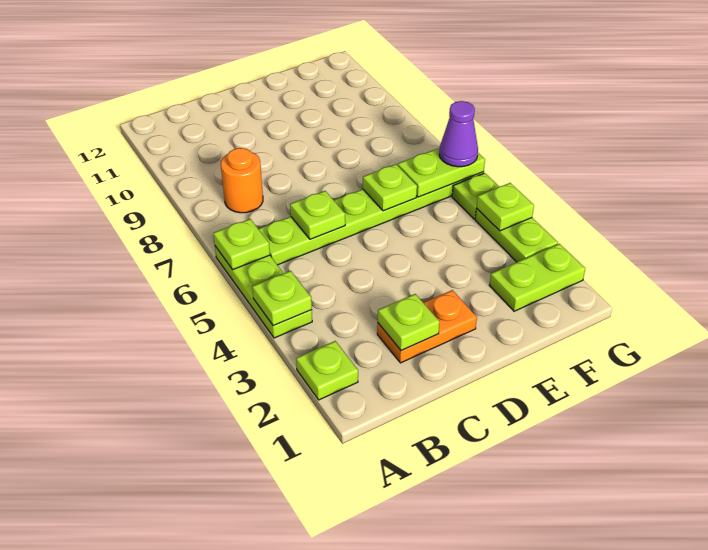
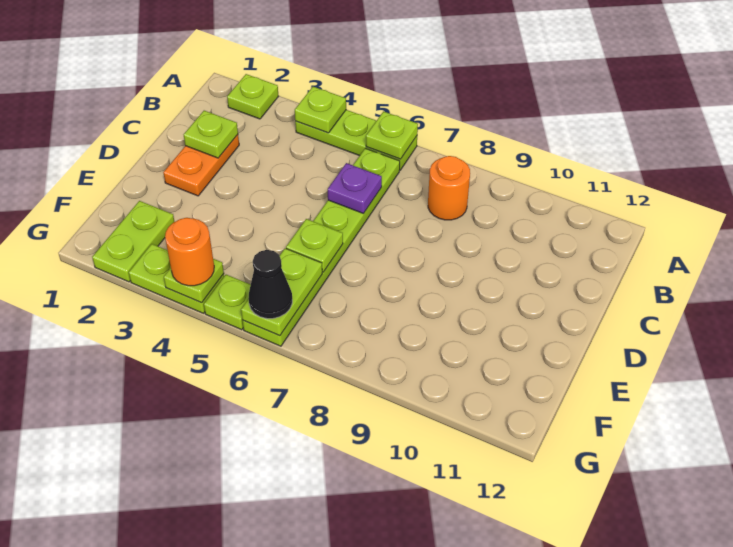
lime plate C6 level 2 -> purple plate C6 level 2
none -> orange round brick G4 level 3
purple cone G6 level 3 -> black cone G6 level 3

